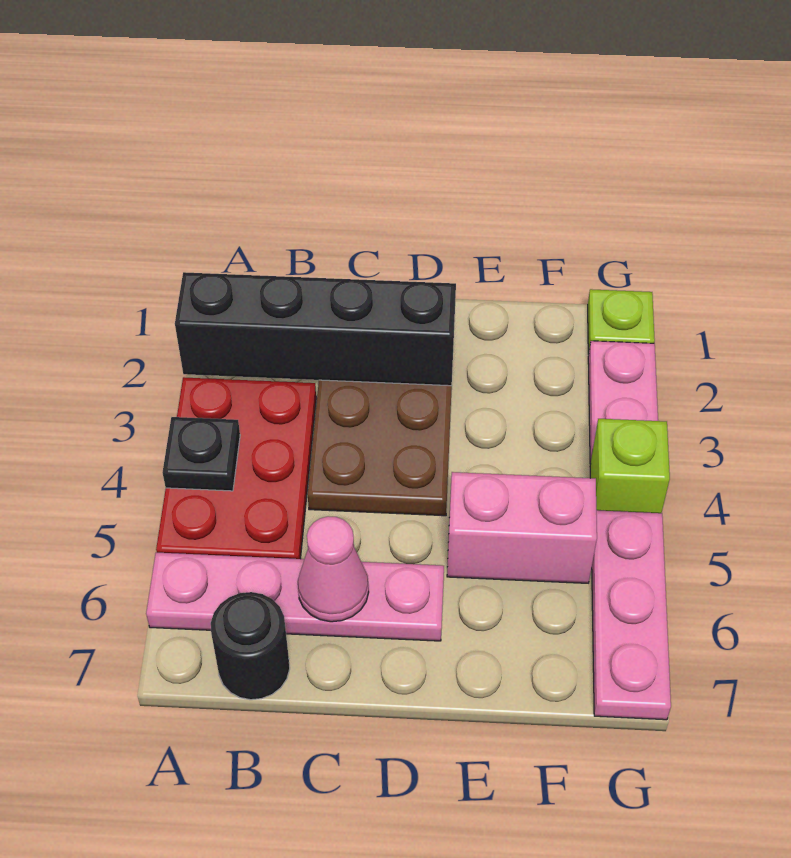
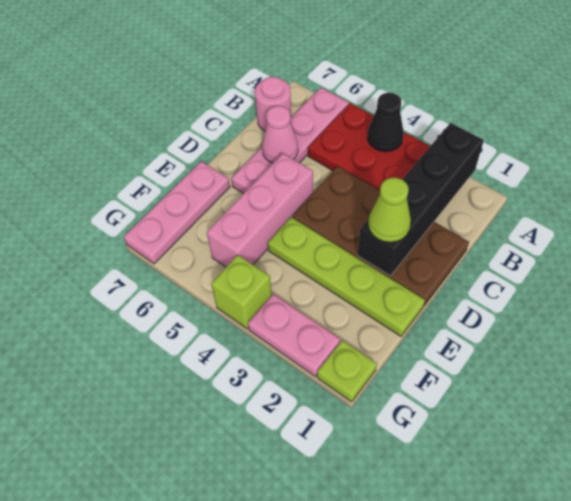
black plate A4 level 2 -> black cone A4 level 2
black round brick B7 level 1 -> pink round brick B7 level 1
none -> lime cone D2 level 3
none -> lime plate E1:E4 level 1
pink brick E5:F5 level 1 -> pink brick D5:F5 level 1
pink plate G5:G7 level 1 -> pink plate E7:G7 level 1

